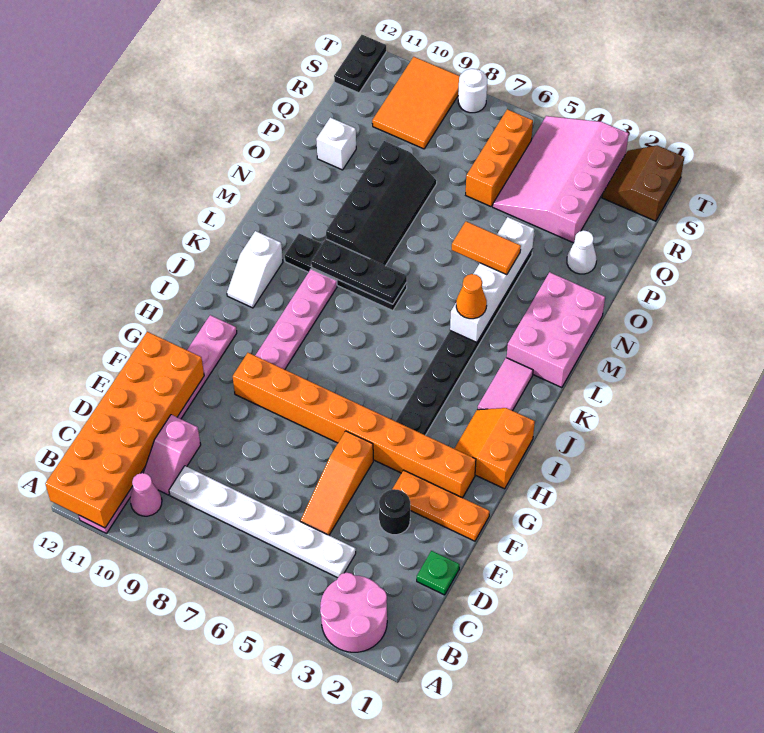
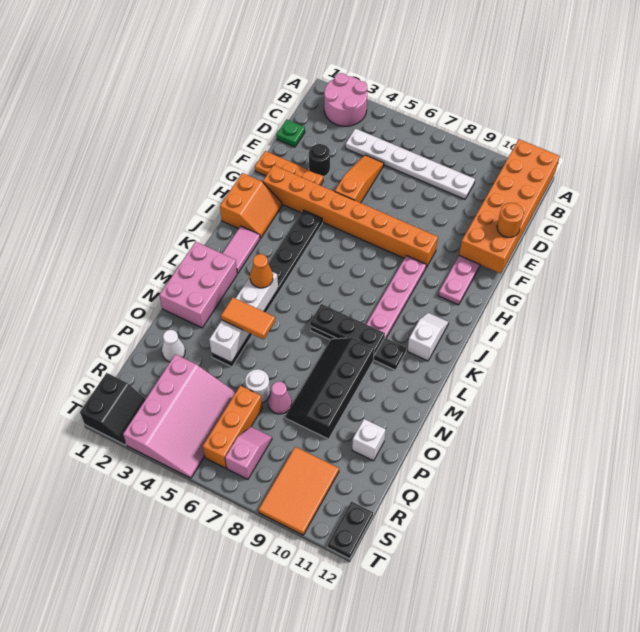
pink cone B10 level 1 -> pink cone P7 level 1
pink slope C10:D10 level 1 top D -> pink slope R7:S7 level 1 top S
none -> orange round brick E12 level 3
brown slope S1:T2 level 1 top 1 -> black slope S1:T2 level 1 top 1
white round brick T8 level 1 -> white round brick P6 level 1

